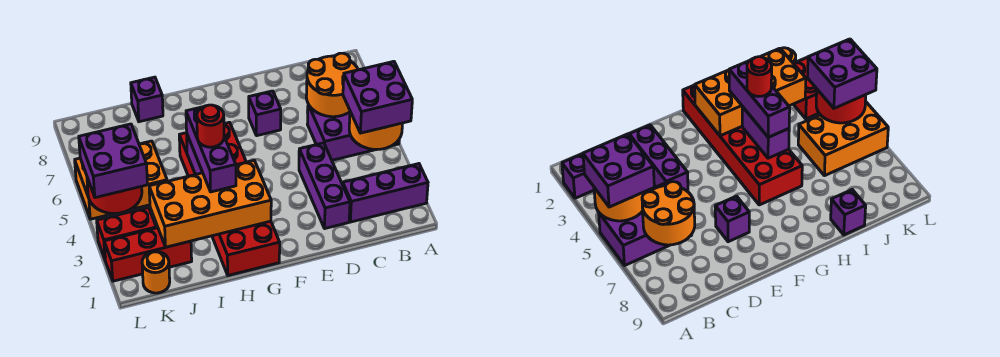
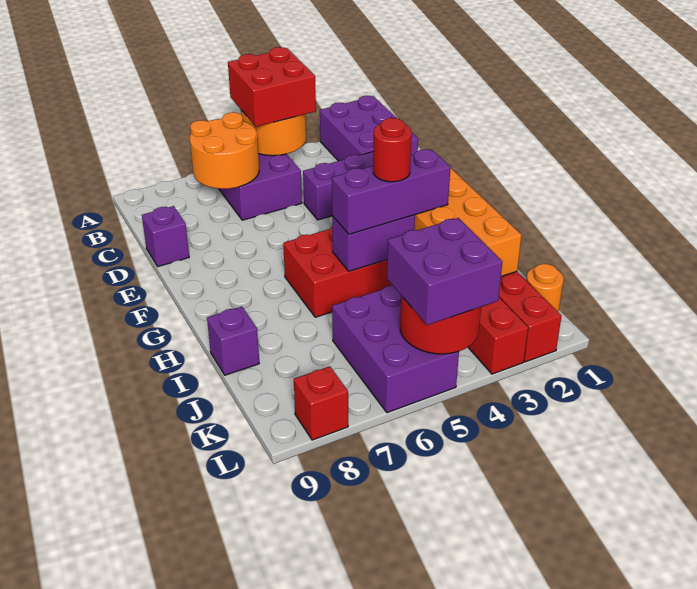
purple brick A2:C2 level 1 -> purple brick A1:C2 level 1
purple brick A4:B5 level 3 -> red brick A4:B5 level 3
purple brick E7 level 1 -> purple brick D9 level 1
orange brick J5:L6 level 1 -> purple brick J5:L6 level 1
none -> red brick L8 level 1

